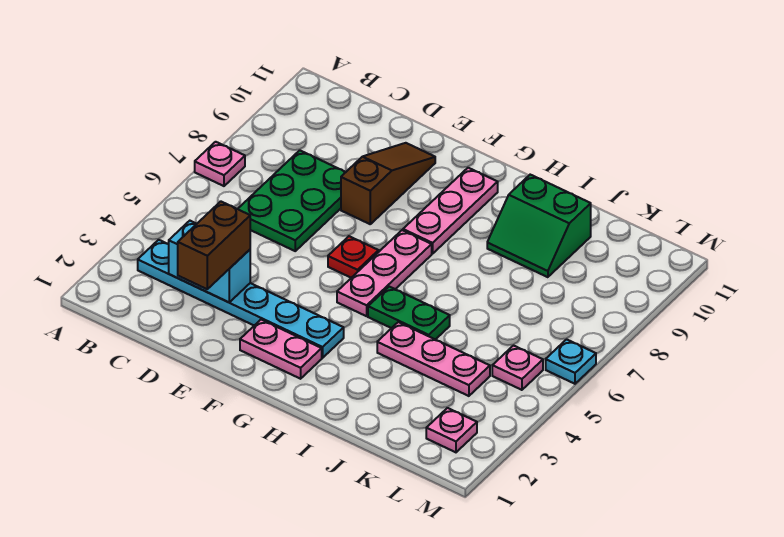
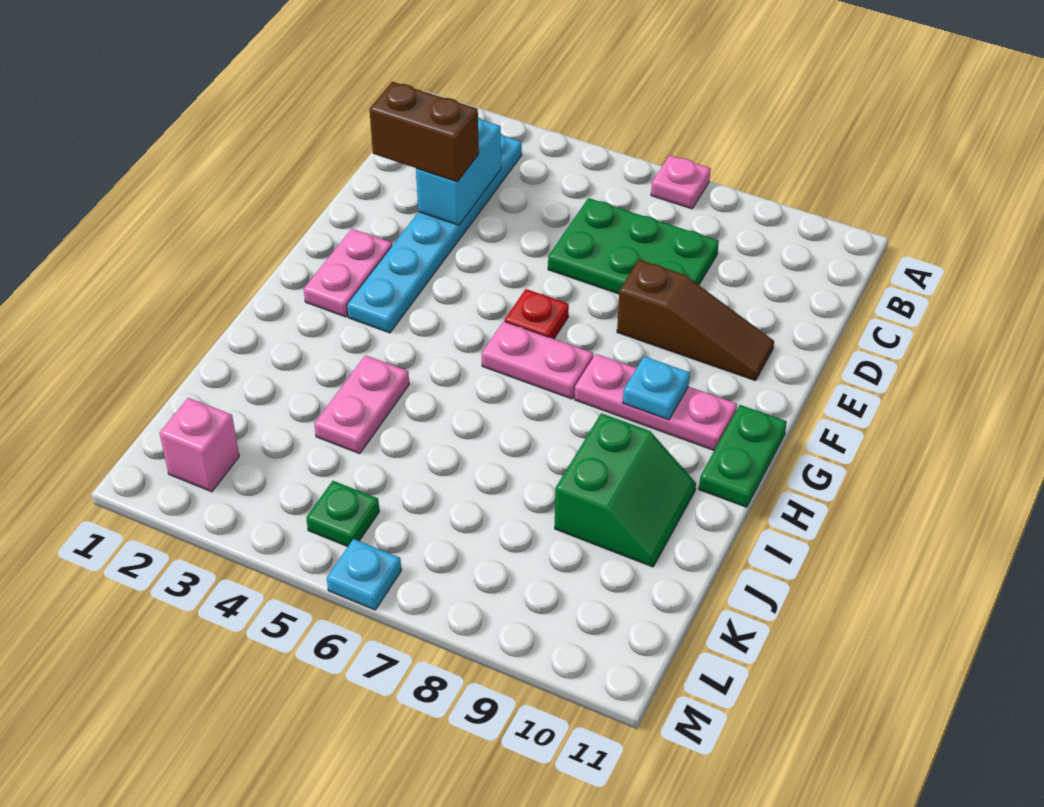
pink plate G5:G7 level 1 -> pink plate G6:G7 level 1
none -> cyan plate G9 level 2
green plate H5:I5 level 1 -> green plate G11:H11 level 1
pink plate I4:K4 level 1 -> pink plate I4:J4 level 1
green slope I9:J10 level 1 top 10 -> green slope I9:J10 level 1 top 9
pink plate L2 level 1 -> pink brick L2 level 1
pink plate L5 level 1 -> green plate L5 level 1

